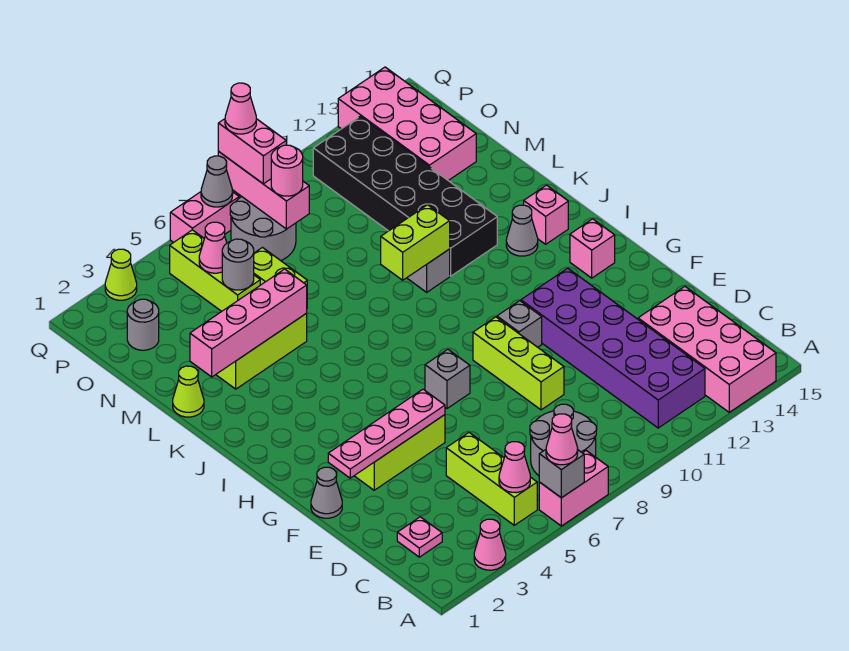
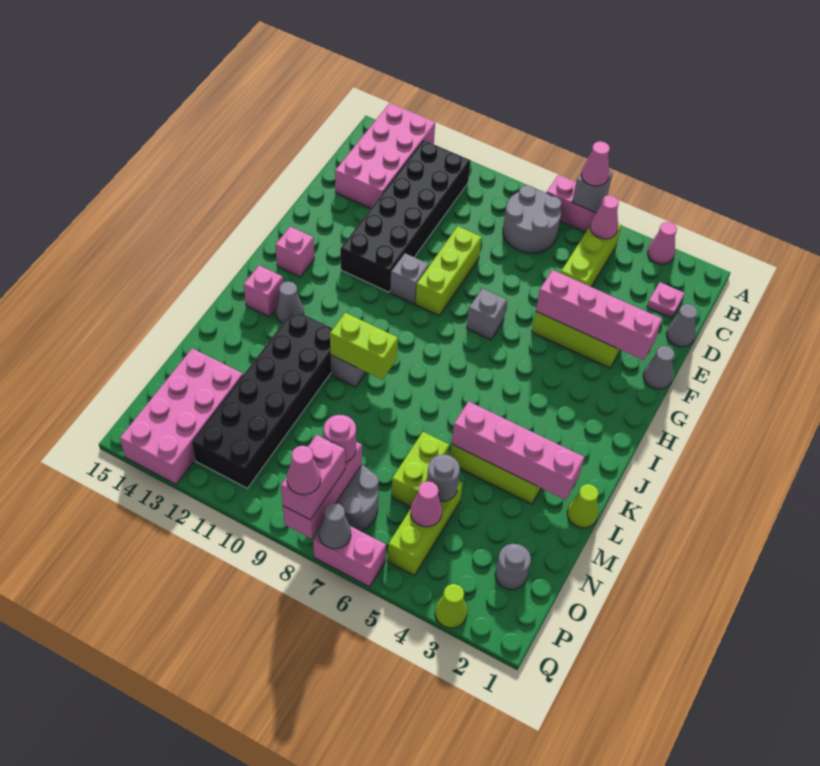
purple brick B11:G12 level 1 -> black brick B11:G12 level 1
none -> grey cone D1 level 1
pink plate F2:F5 level 2 -> pink brick F2:F5 level 2

